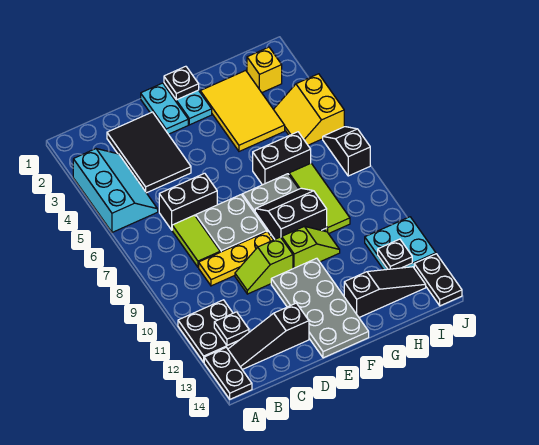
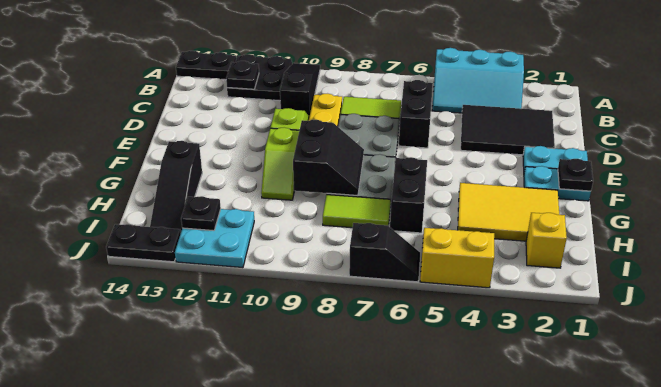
black slope B13:D13 level 1 top D -> black slope A10:C10 level 1 top C
grey plate E11:F14 level 1 -> none
lime tile H7:H9 level 1 -> lime tile H7:H8 level 1

